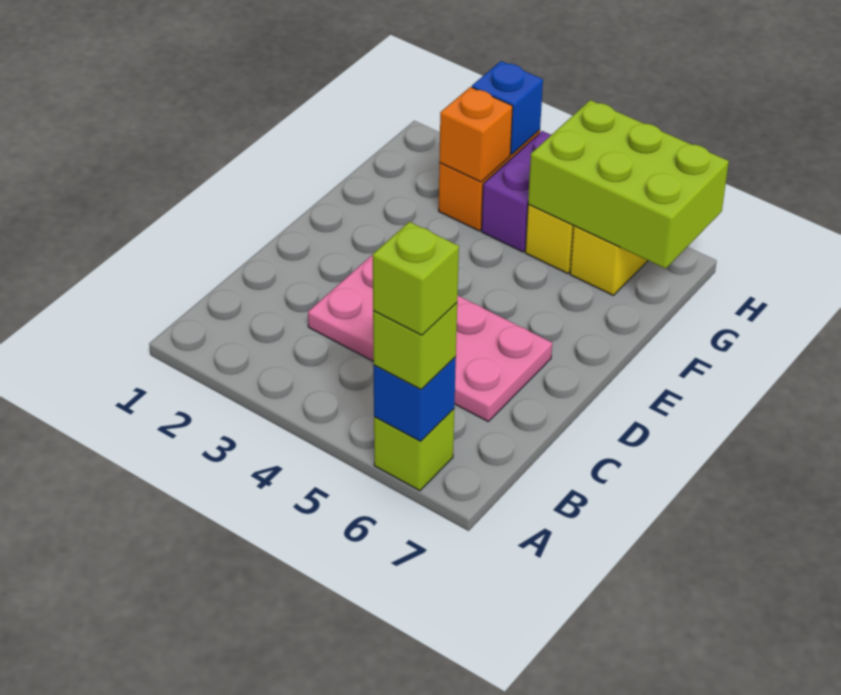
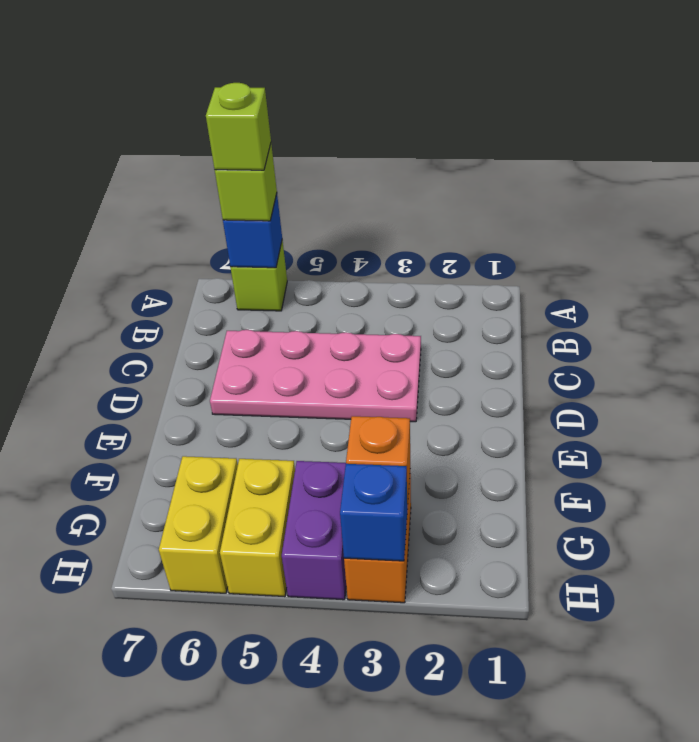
lime brick G5:H7 level 2 -> none

